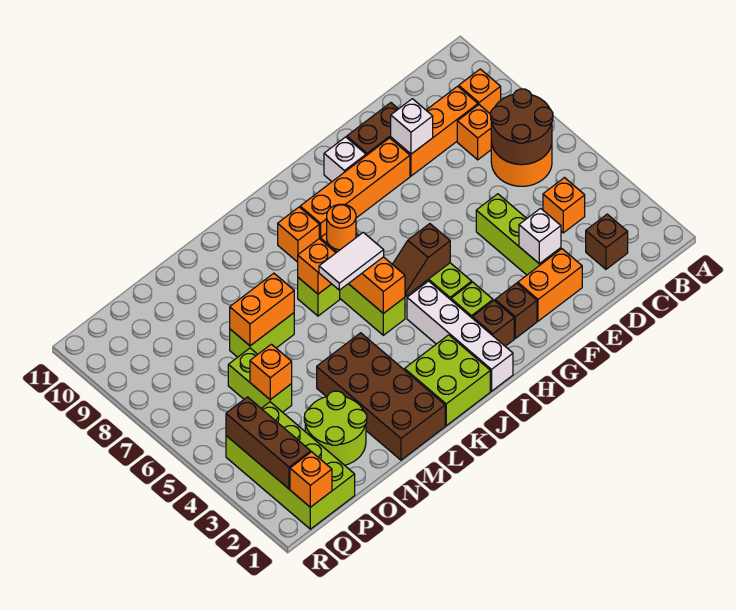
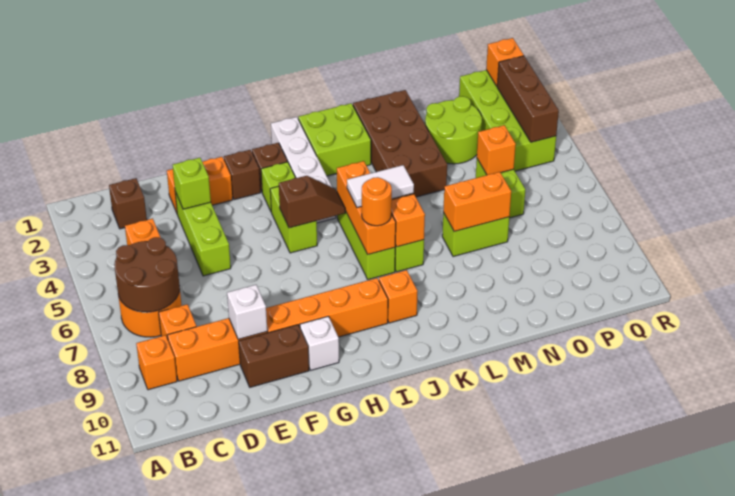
white brick E3 level 2 -> lime brick E3 level 2

